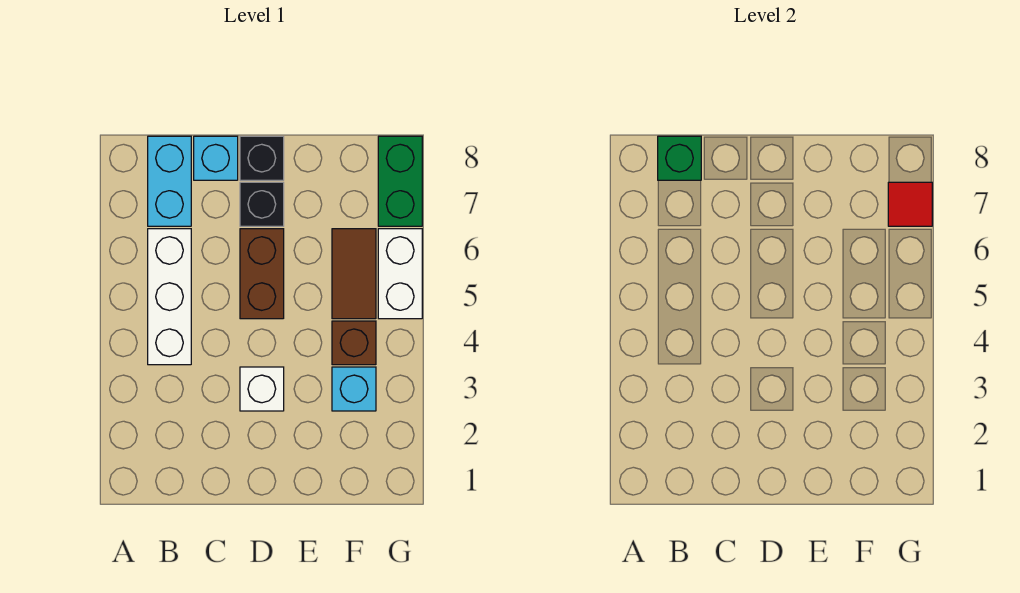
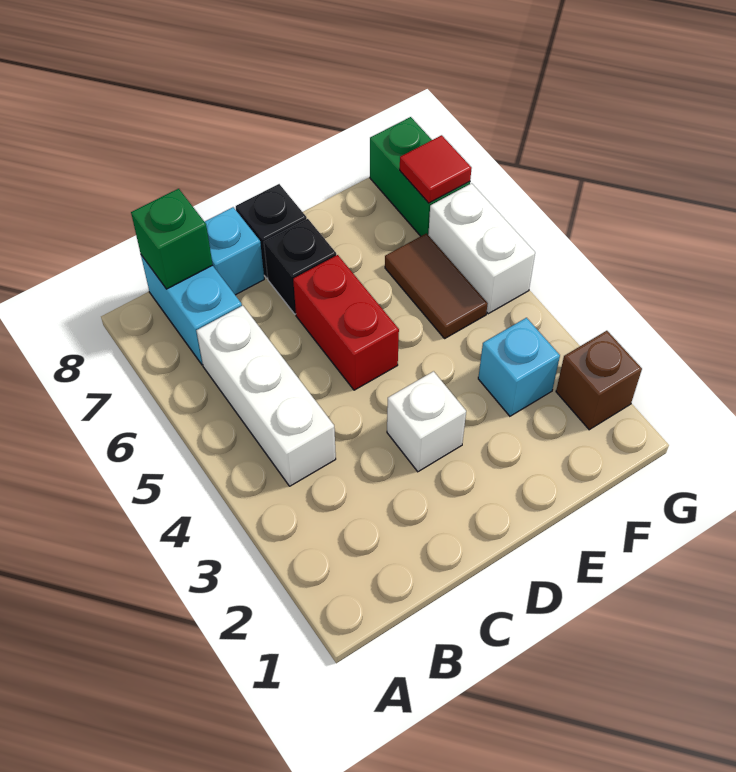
brown brick D5:D6 level 1 -> red brick D5:D6 level 1
brown brick F4 level 1 -> brown brick G2 level 1

